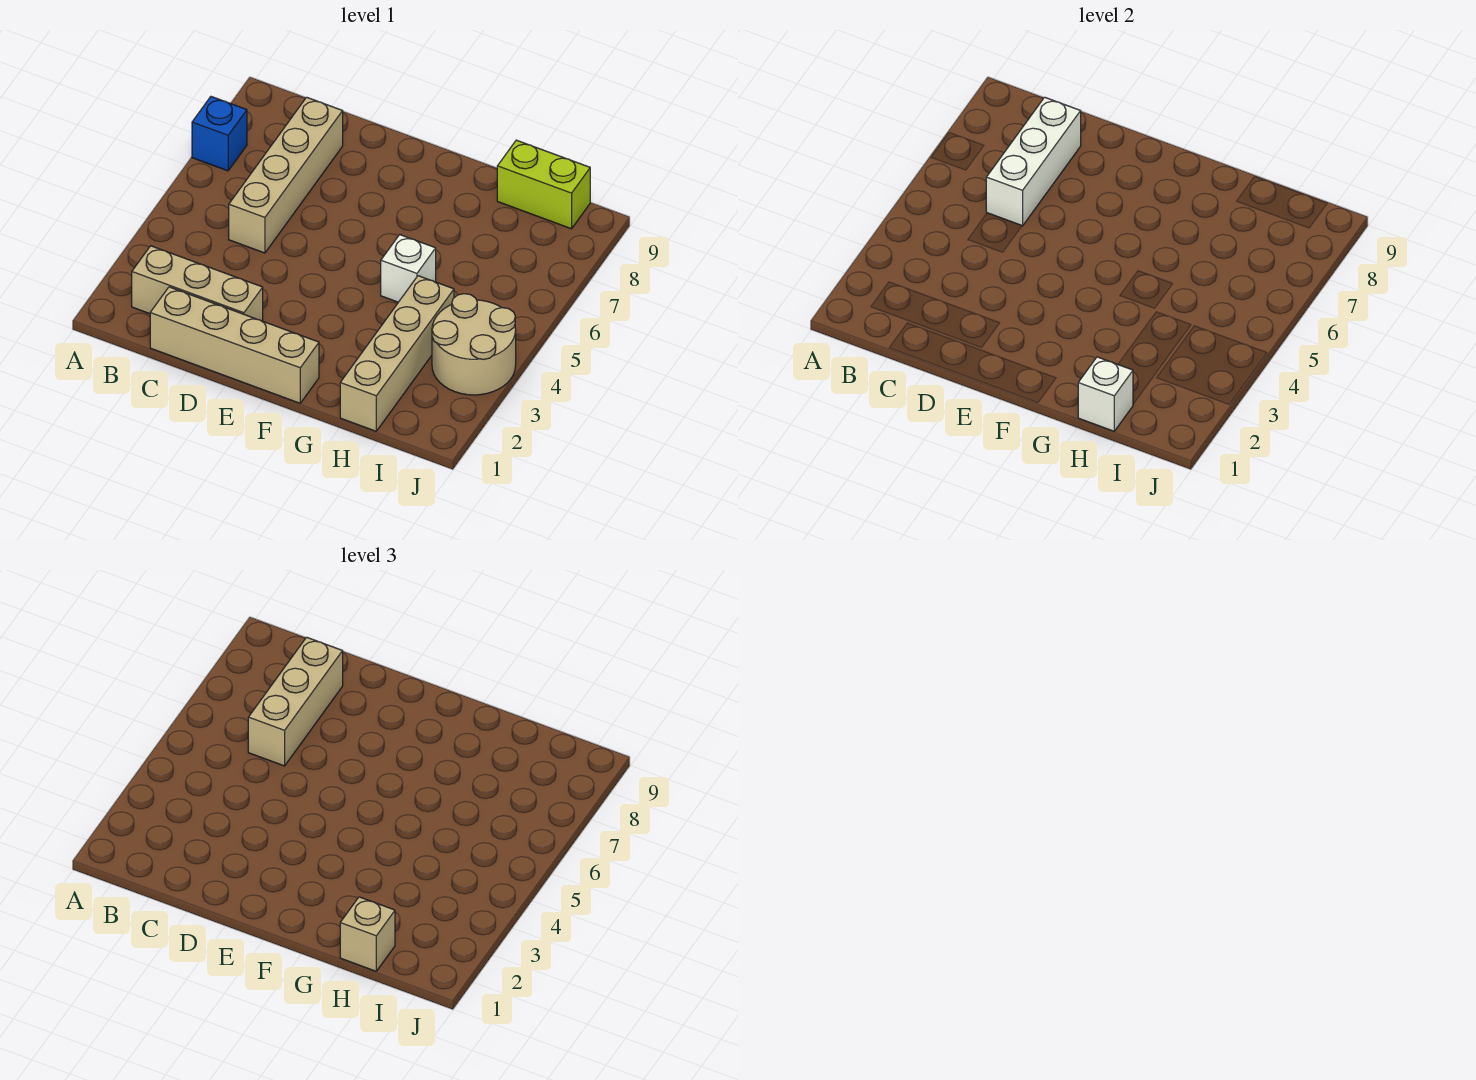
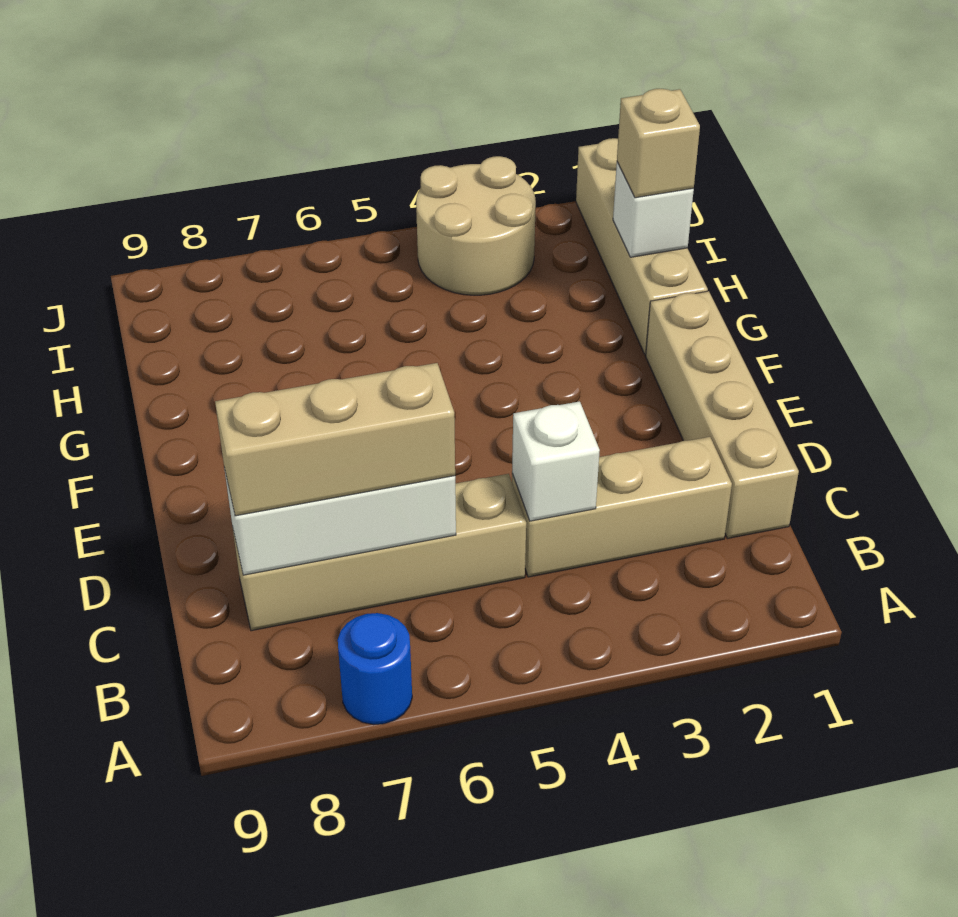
blue brick A7 level 1 -> blue round brick A7 level 1
tan brick B2:D2 level 1 -> tan brick C2:C4 level 1
white brick G5 level 1 -> white brick C4 level 2
tan brick H1:H4 level 1 -> tan brick G1:J1 level 1
lime brick H9:I9 level 1 -> none

